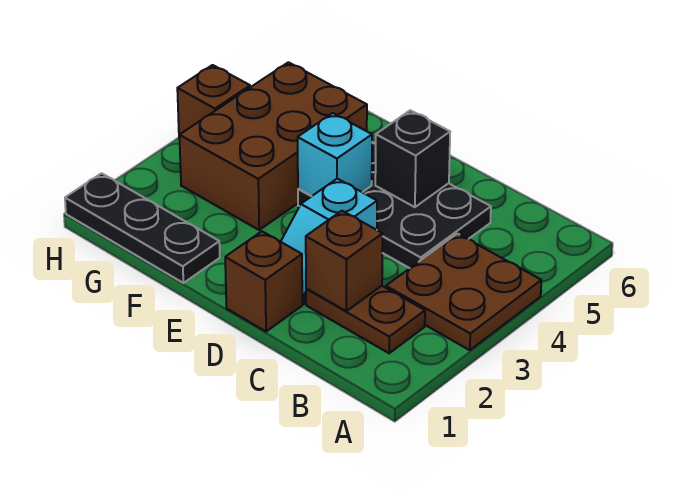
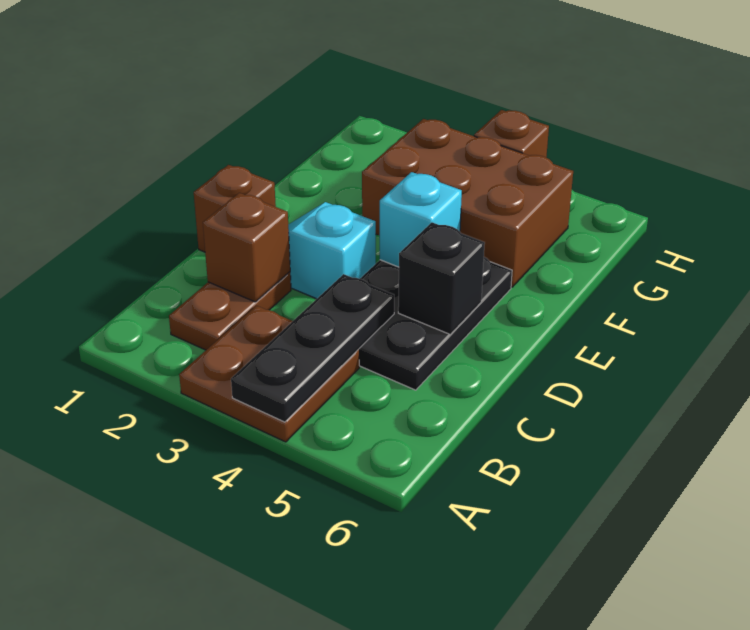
black plate F1:H1 level 1 -> black plate A4:C4 level 2

